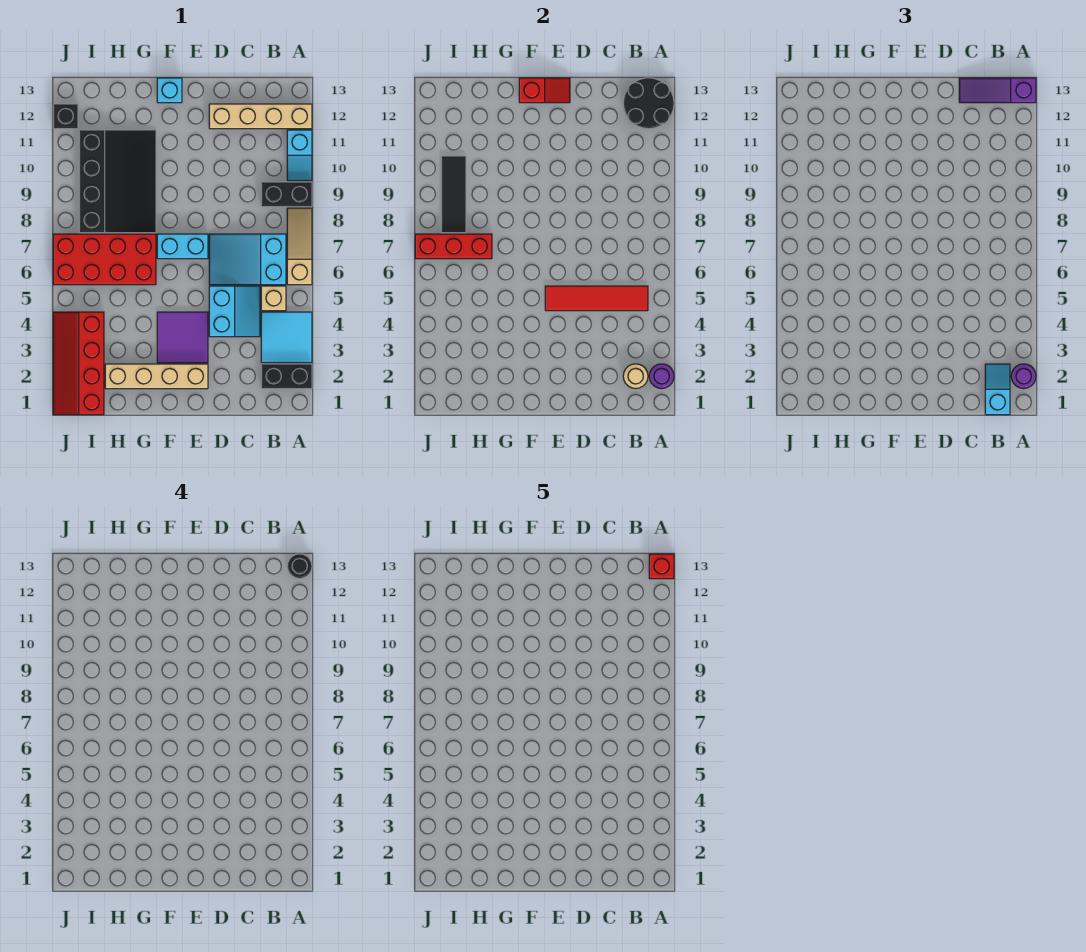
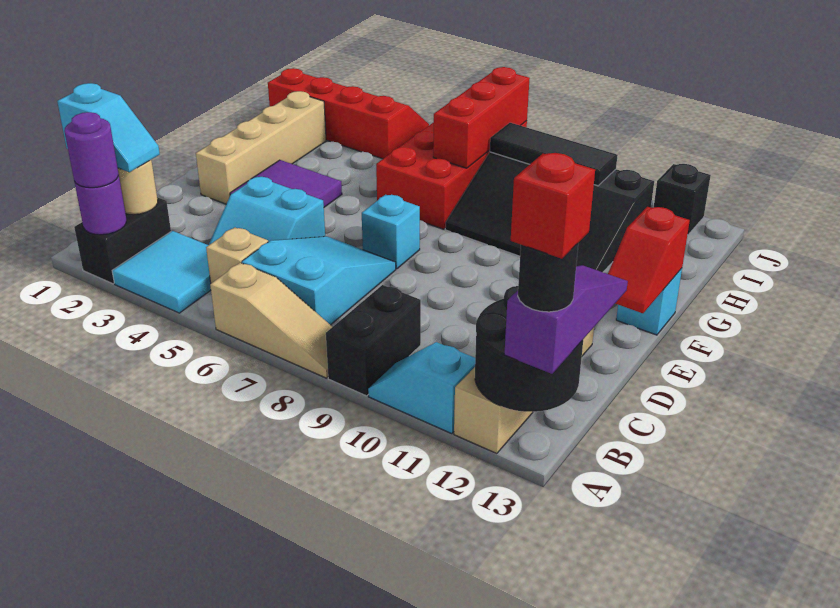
red tile B5:E5 level 2 -> none
cyan brick E7:F7 level 1 -> cyan brick E7 level 1

